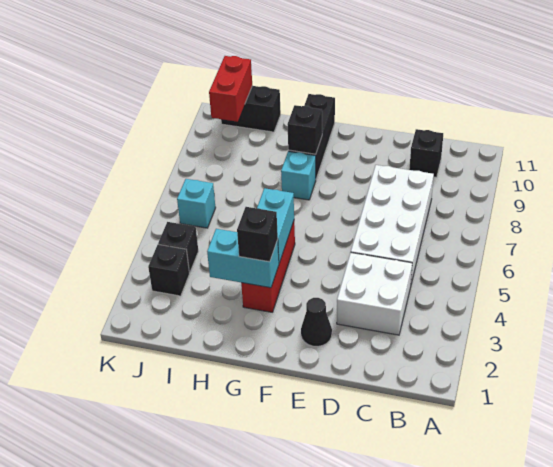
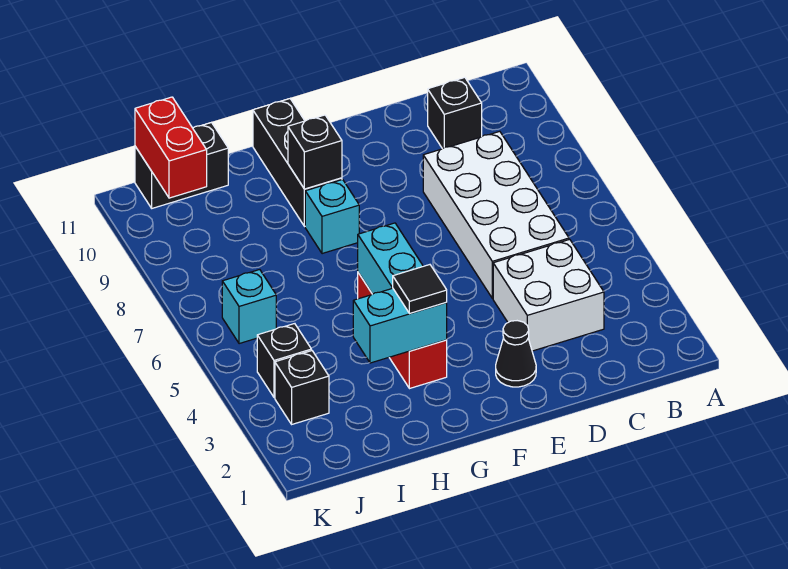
black brick G3 level 3 -> black tile G3 level 3

